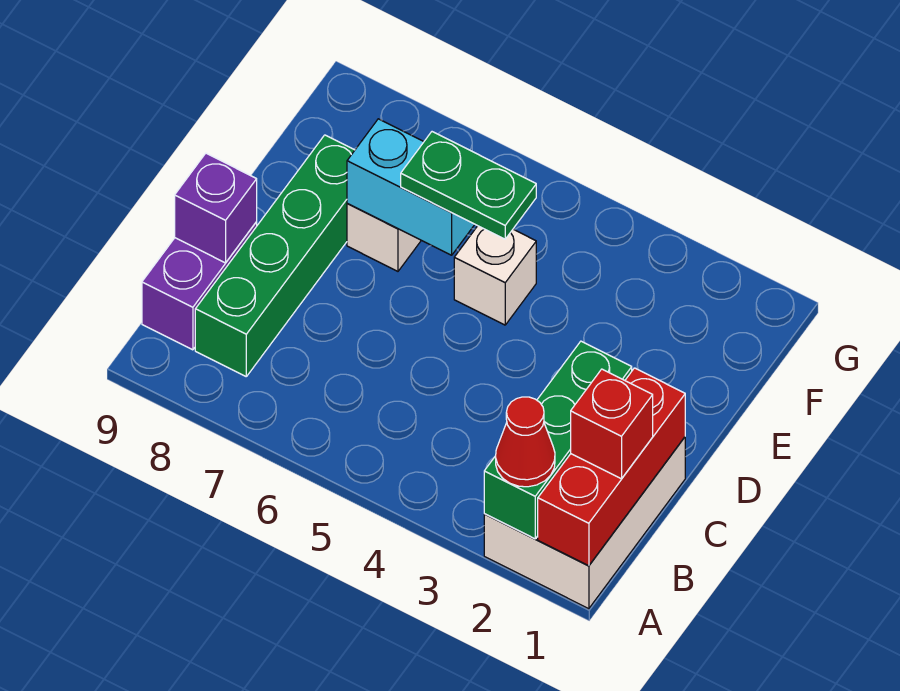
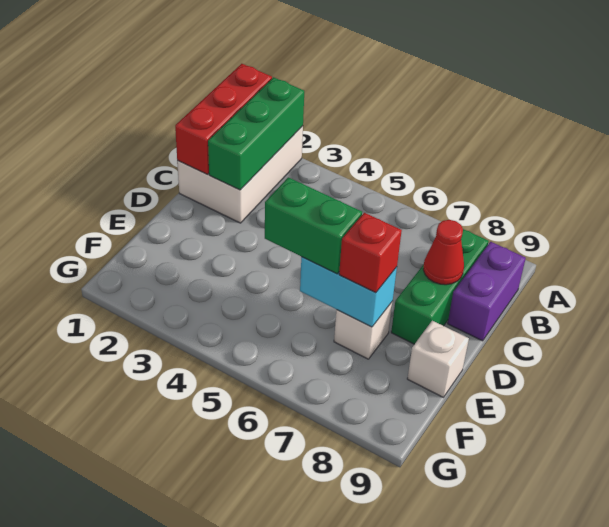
red cone A2 level 3 -> red cone C8 level 2
red brick B1 level 3 -> red brick E7 level 3
green brick B8:E8 level 1 -> green brick B8:D8 level 1
purple brick C9 level 2 -> none
white brick E5 level 1 -> white brick E9 level 1
green plate E5:E6 level 3 -> green brick E5:E6 level 3

